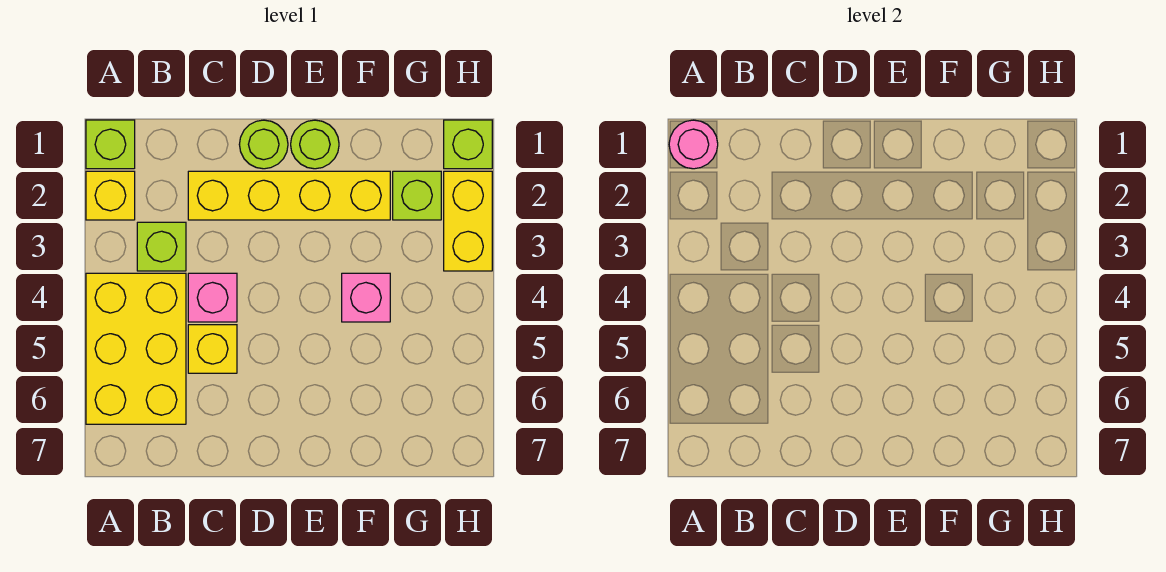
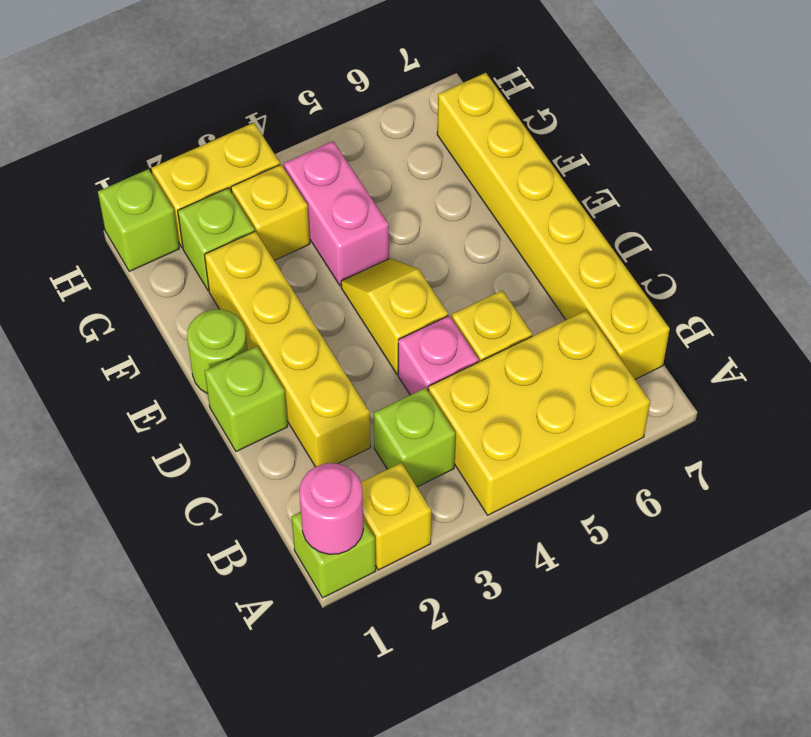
none -> yellow brick B7:G7 level 1
lime round brick D1 level 1 -> lime brick D1 level 1
none -> yellow slope D4:E4 level 1 top D
pink brick F4 level 1 -> pink brick F4:G4 level 1
none -> yellow brick G3 level 1

